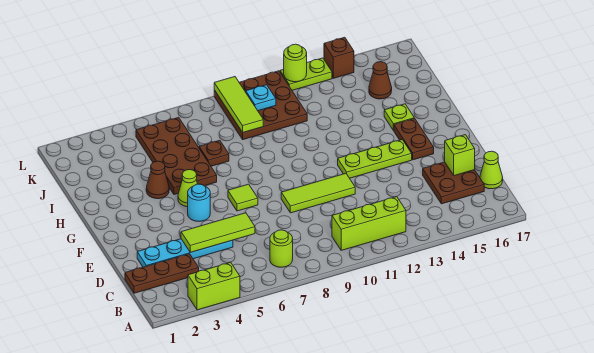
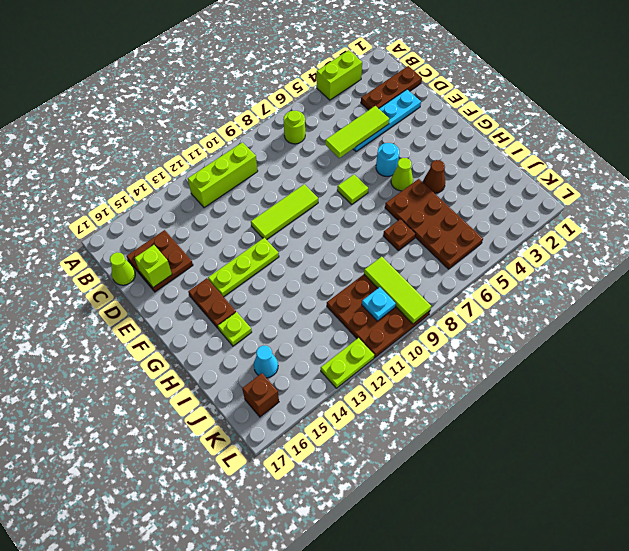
brown cone J15 level 1 -> cyan cone J15 level 1
lime round brick L12 level 2 -> none
brown brick L14 level 1 -> brown brick K16 level 1

